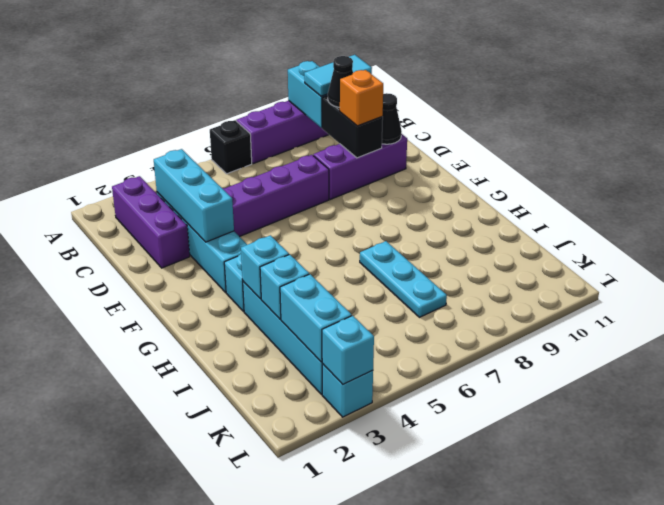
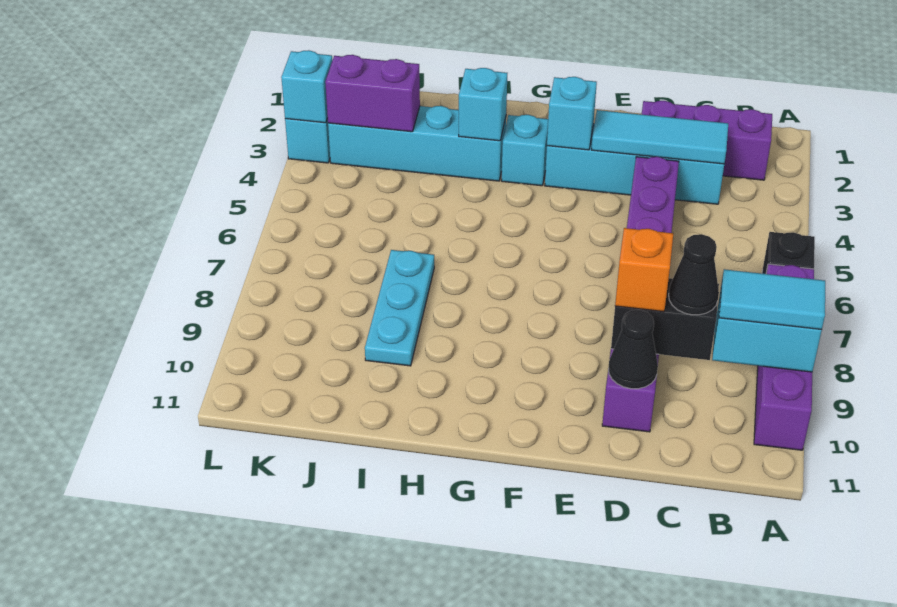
cyan tile B9:B10 level 3 -> cyan tile A9:B9 level 3
cyan brick C3:E3 level 2 -> cyan tile C3:E3 level 2
cyan plate H7:J7 level 1 -> cyan plate I7:I9 level 1
cyan brick I3 level 2 -> cyan brick F3 level 2
cyan brick J3:K3 level 2 -> purple brick J3:K3 level 2

